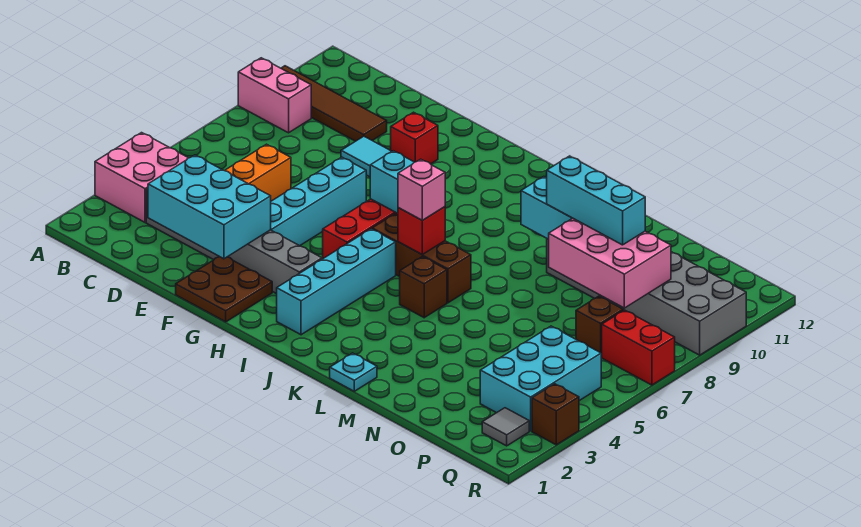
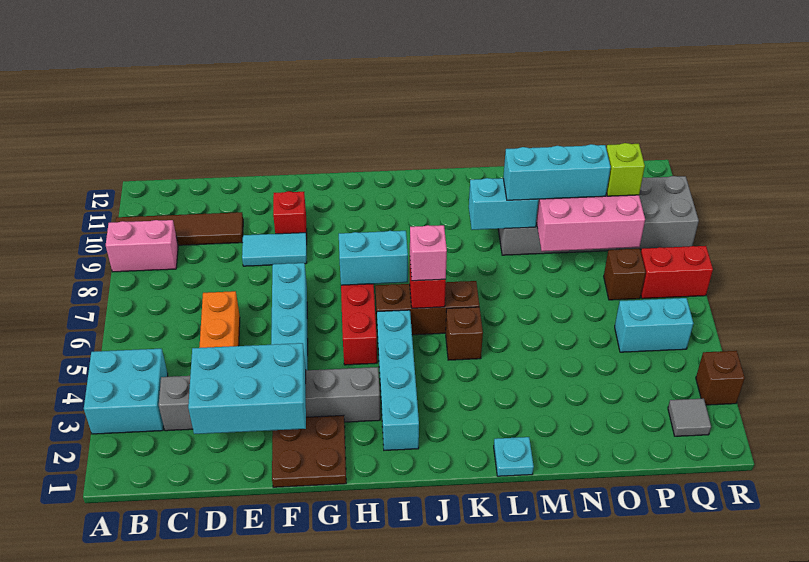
pink brick A3:B4 level 1 -> cyan brick A3:B4 level 1
cyan brick P3:Q5 level 1 -> cyan brick P5:Q5 level 1
none -> lime brick P9 level 3

